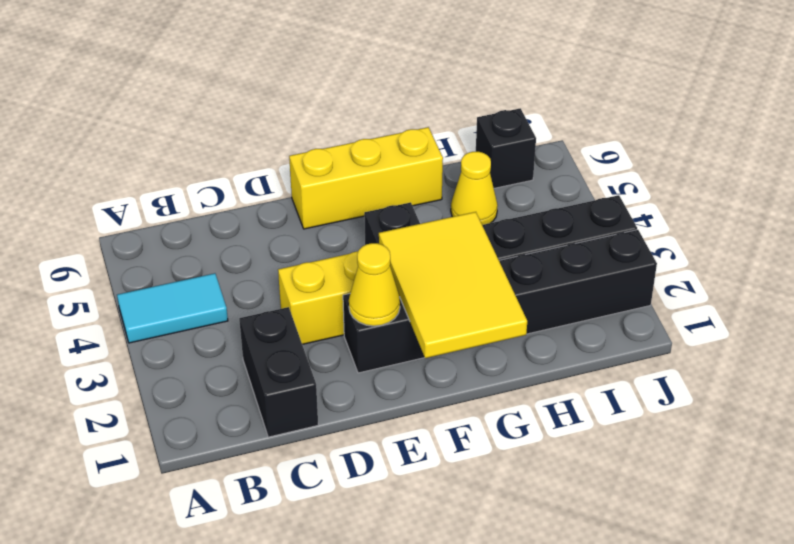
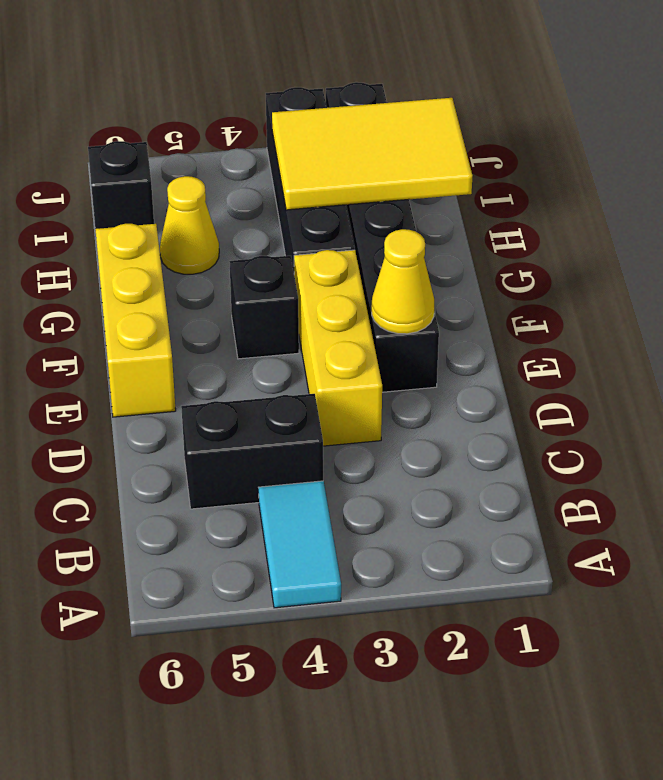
black brick C1:C2 level 1 -> black brick C4:C5 level 1
yellow tile F1:G3 level 2 -> yellow tile H1:I3 level 2

